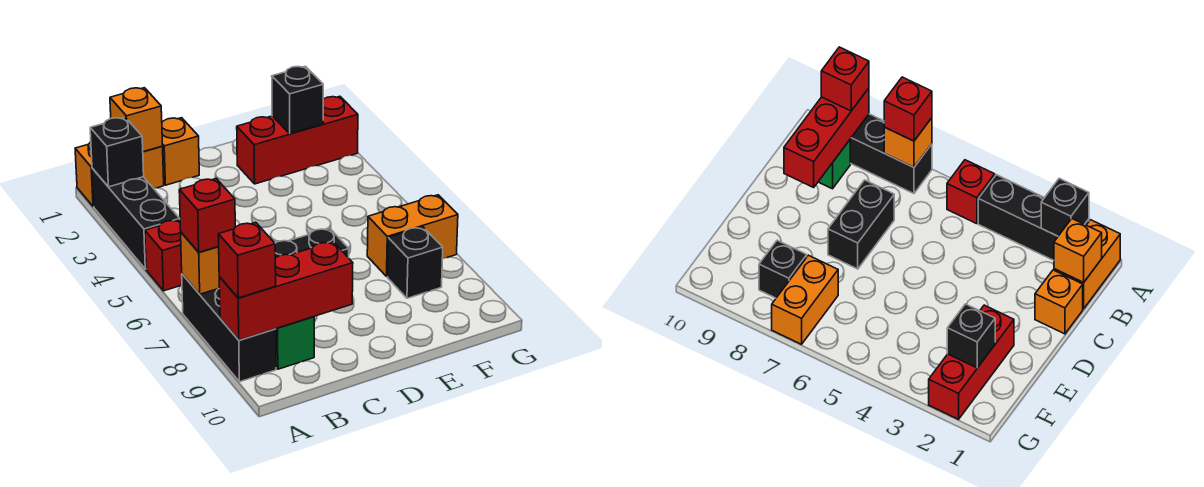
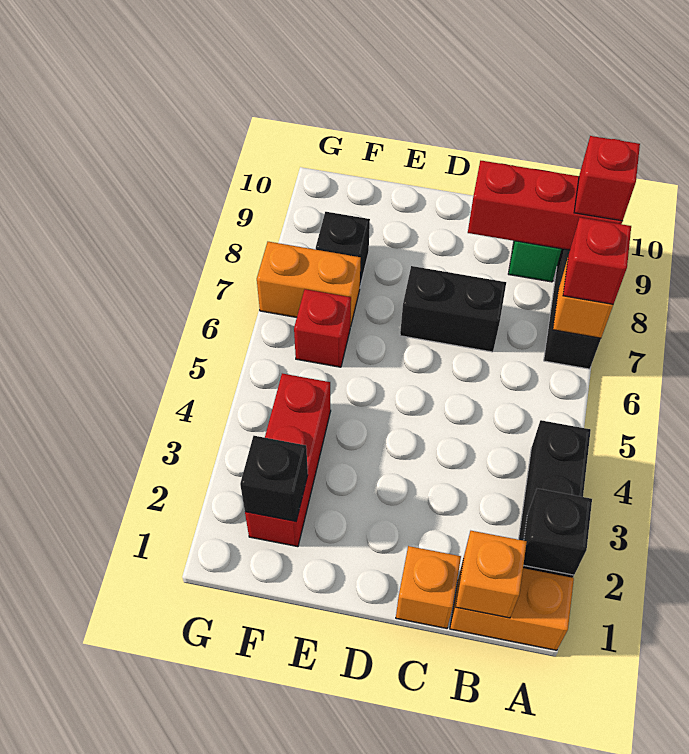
red brick A5 level 1 -> red brick F6 level 1
red brick E2:G2 level 1 -> red brick F2:F4 level 1

